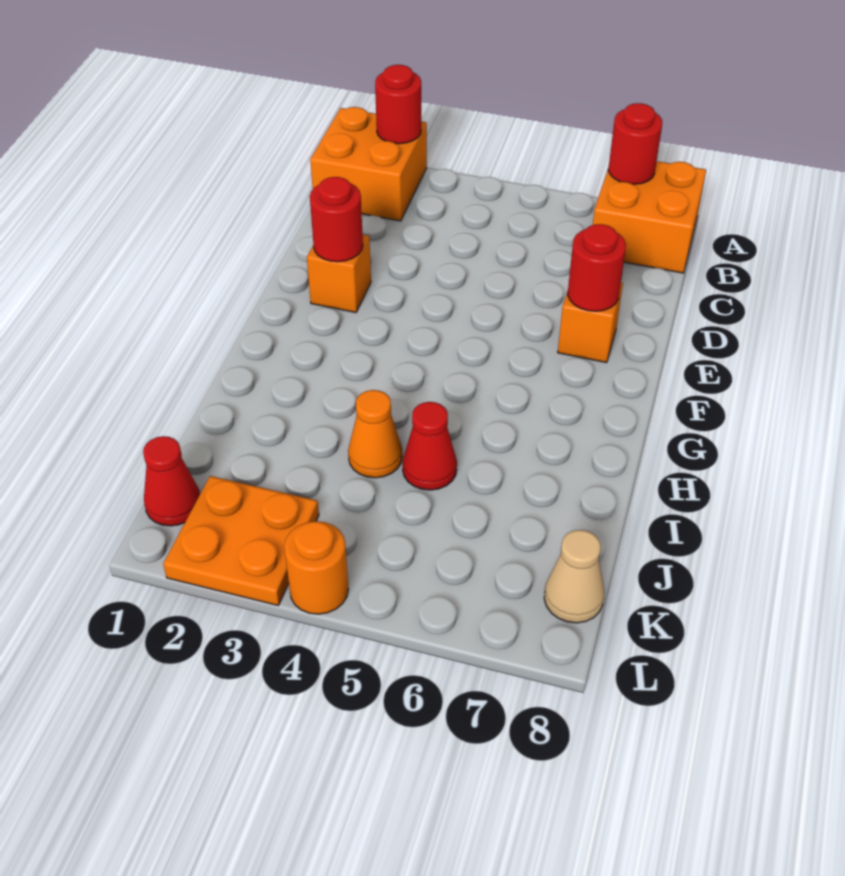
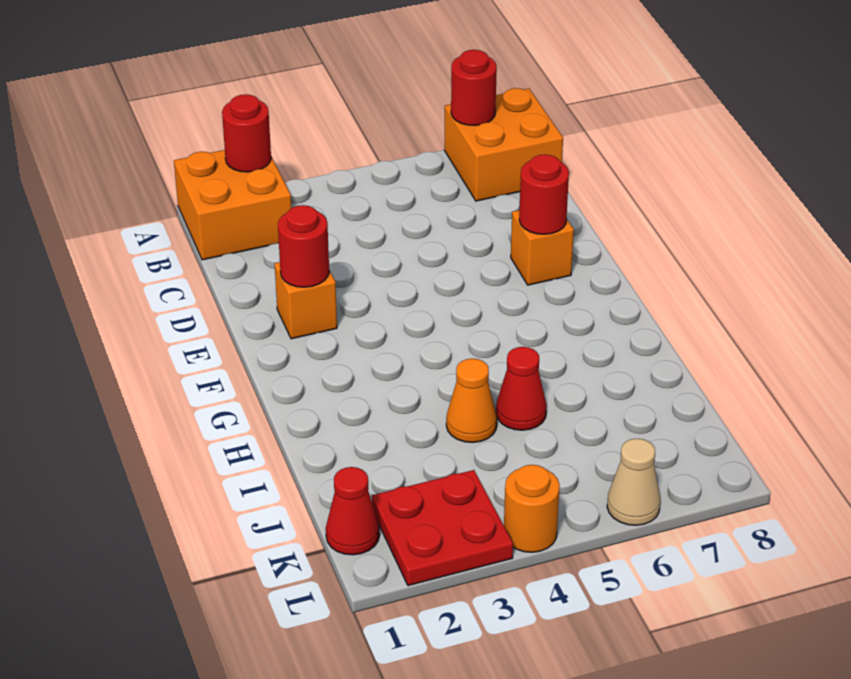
orange plate K2:L3 level 1 -> red plate K2:L3 level 1
tan cone K8 level 1 -> tan cone L6 level 1

